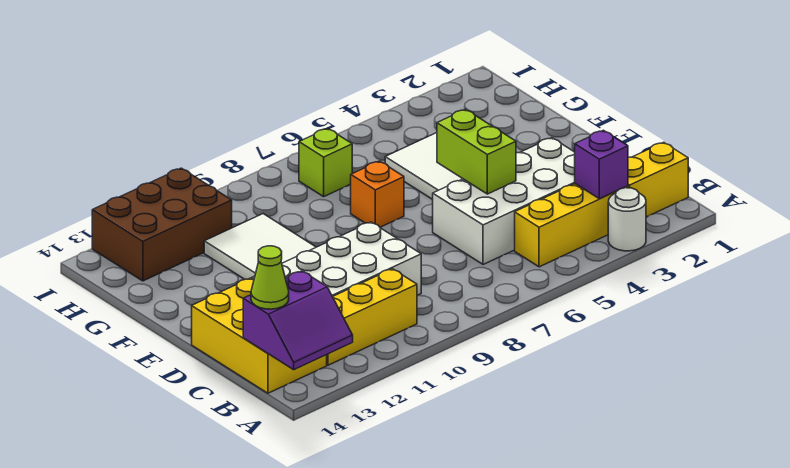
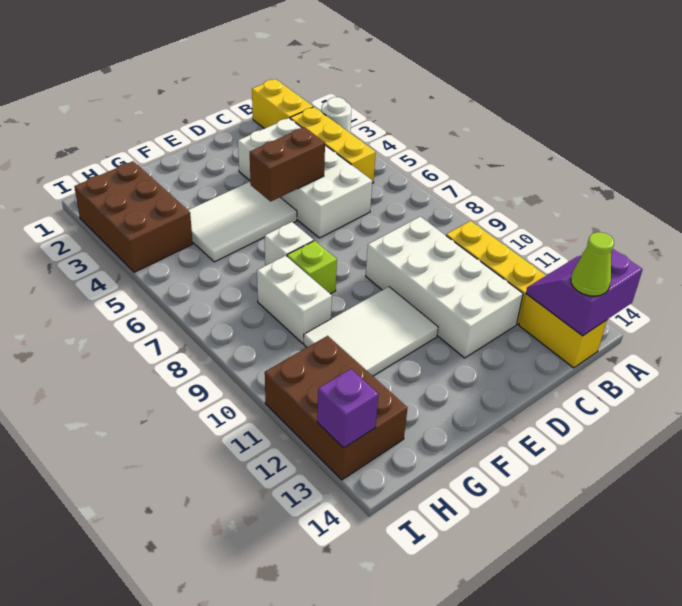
purple slope A13:B14 level 2 top B -> purple slope A13:B14 level 2 top 14
purple brick B3 level 2 -> purple brick I13 level 2
yellow brick B13:D14 level 1 -> yellow brick B13:B14 level 1
lime brick D5:E5 level 2 -> brown brick D5:E5 level 2
orange brick F7 level 1 -> white brick F7 level 1
none -> white brick G8:G9 level 1
none -> brown brick H2:I4 level 1
lime brick H7 level 1 -> lime brick F8 level 1

